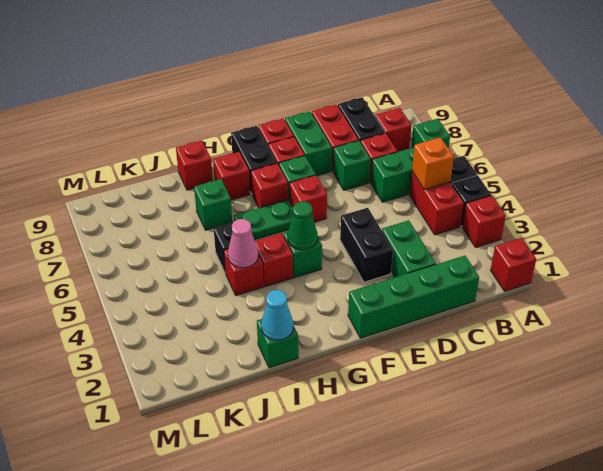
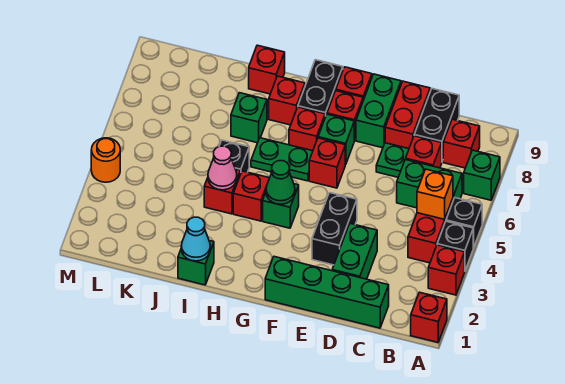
green brick D7 level 1 -> green plate D7 level 1
none -> orange round brick M4 level 1

